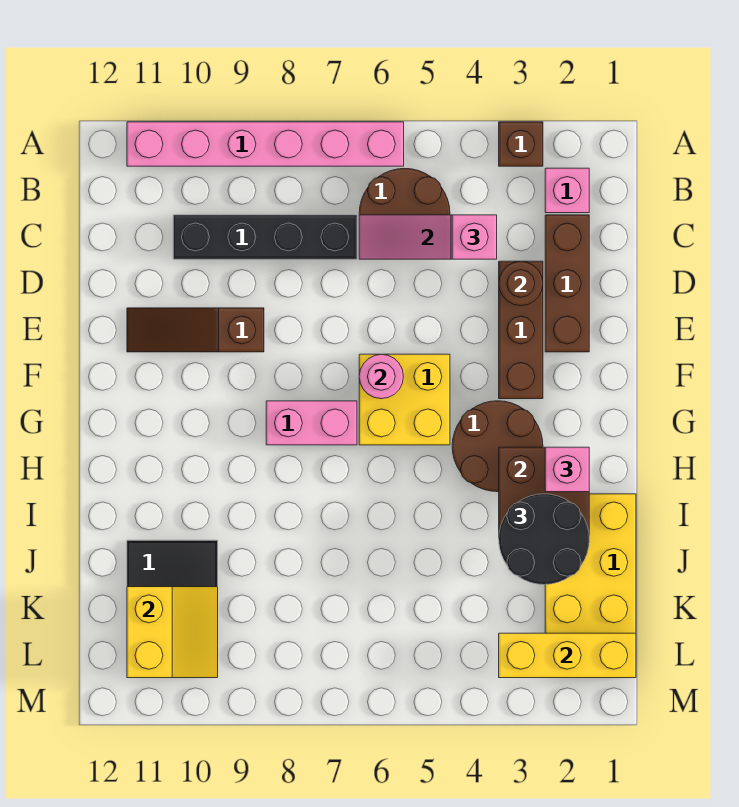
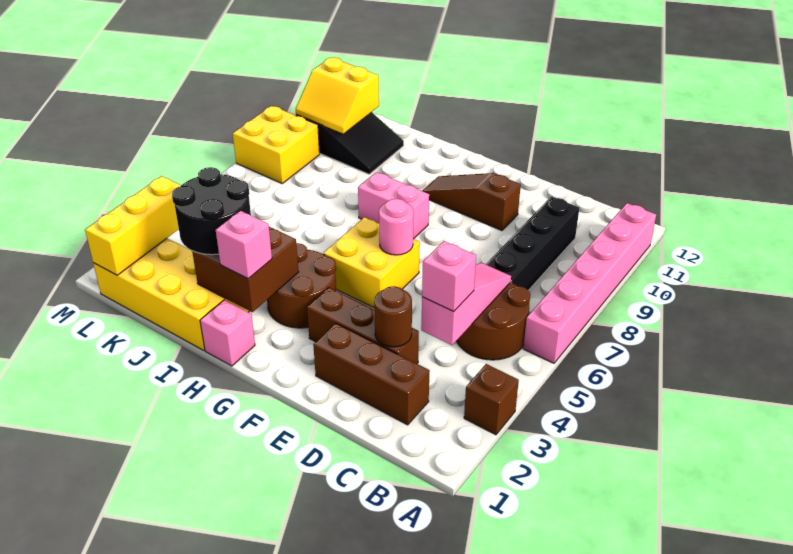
pink brick B2 level 1 -> pink brick H1 level 1
brown slope E9:E11 level 1 top 9 -> brown slope E10:G10 level 1 top E
pink brick G7:G8 level 1 -> pink brick G8:H8 level 1
none -> yellow brick L8:M9 level 1

